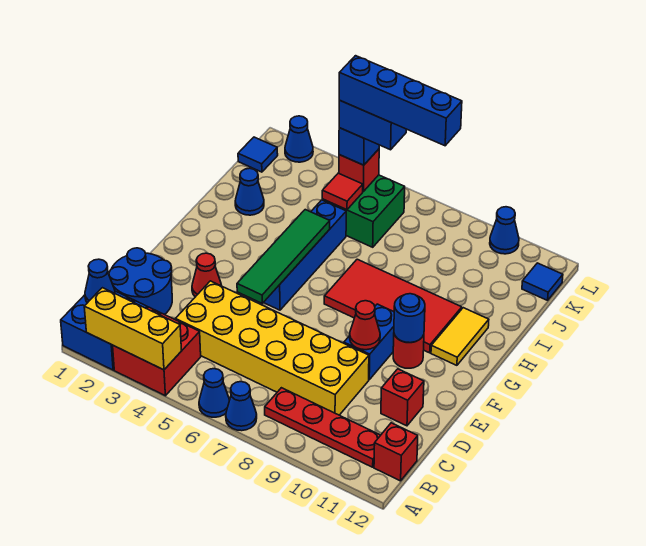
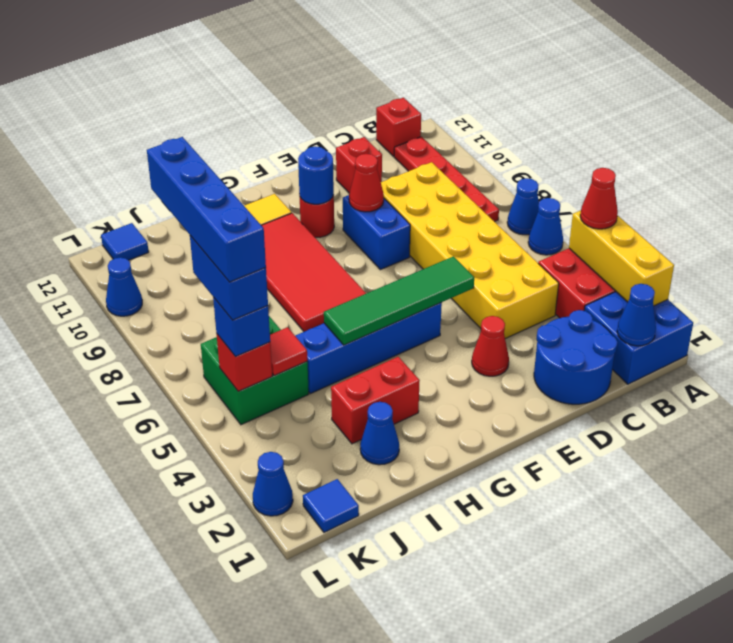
none -> red cone A4 level 3
blue brick E9:F9 level 1 -> blue brick E8:E9 level 1
none -> red brick H3:I3 level 1

